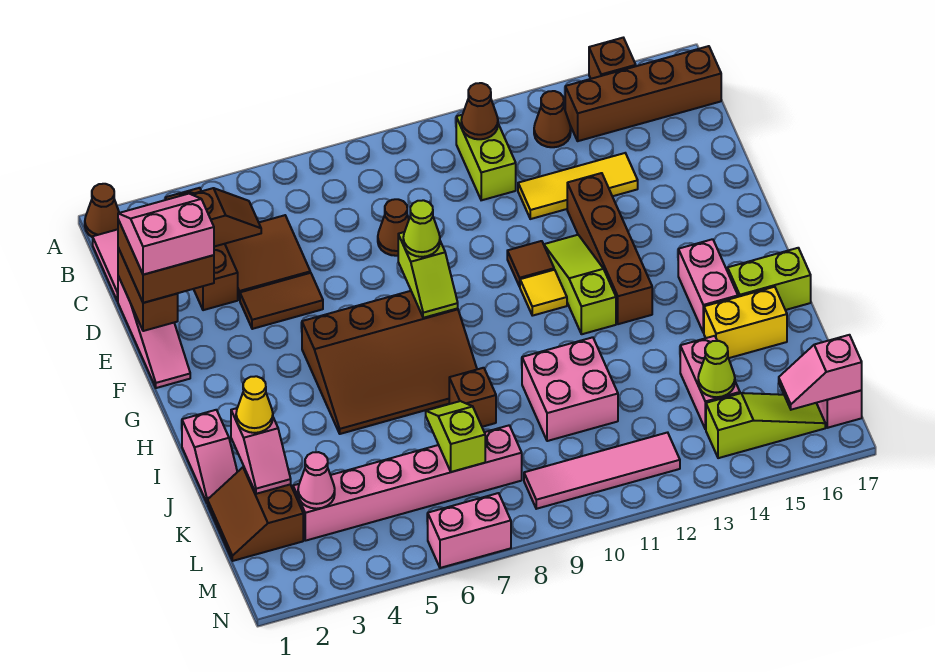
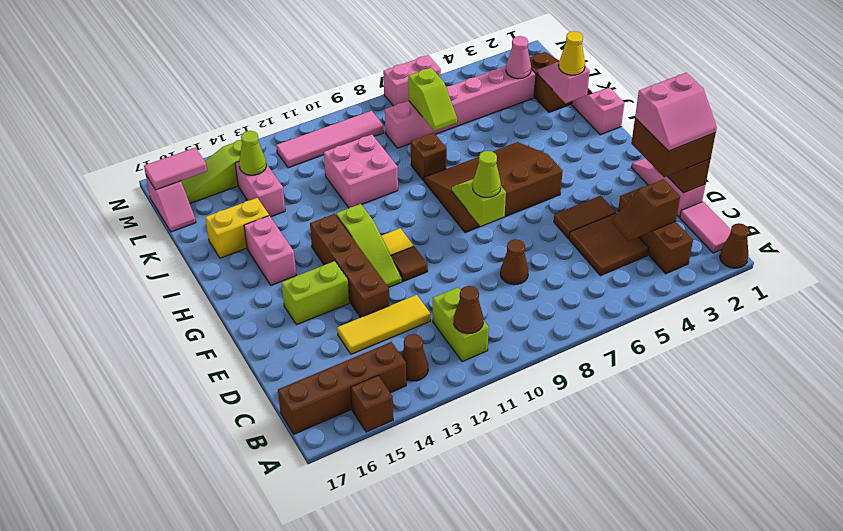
lime brick I16:I17 level 1 -> lime brick F14:F15 level 1
pink slope M16:M17 level 2 top 17 -> pink tile M16:M17 level 2

